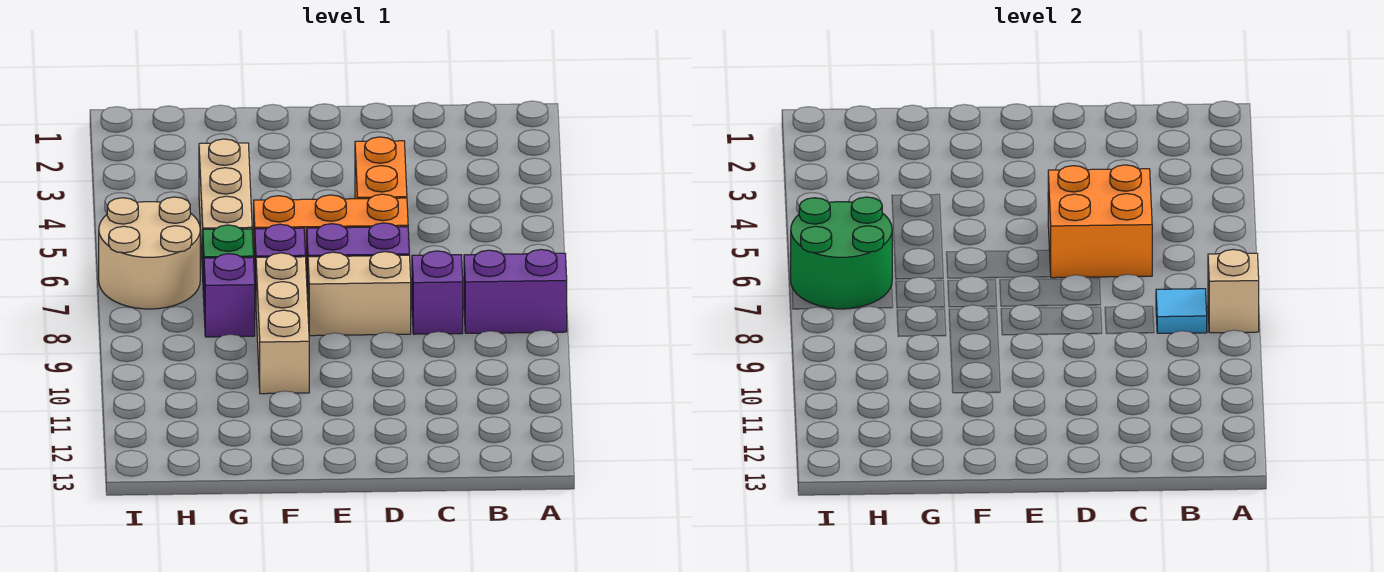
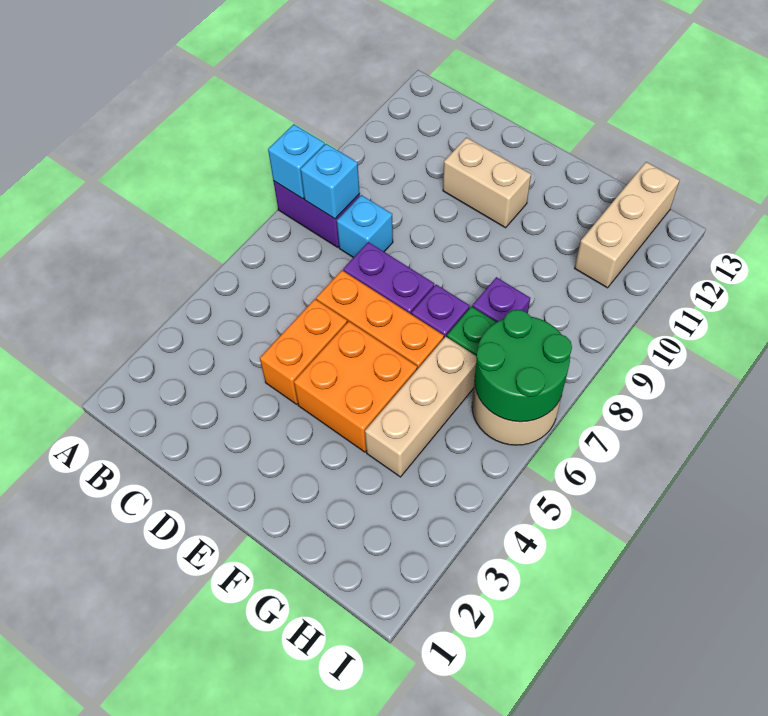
tan brick A8 level 2 -> cyan brick A8 level 2
cyan tile B8 level 2 -> cyan brick B8 level 2
orange brick C5:D6 level 2 -> orange brick E4:F5 level 1
purple brick C8 level 1 -> cyan brick C8 level 1
tan brick D8:E8 level 1 -> tan brick D11:E11 level 1
tan brick F8:F10 level 1 -> tan brick H11:H13 level 1

